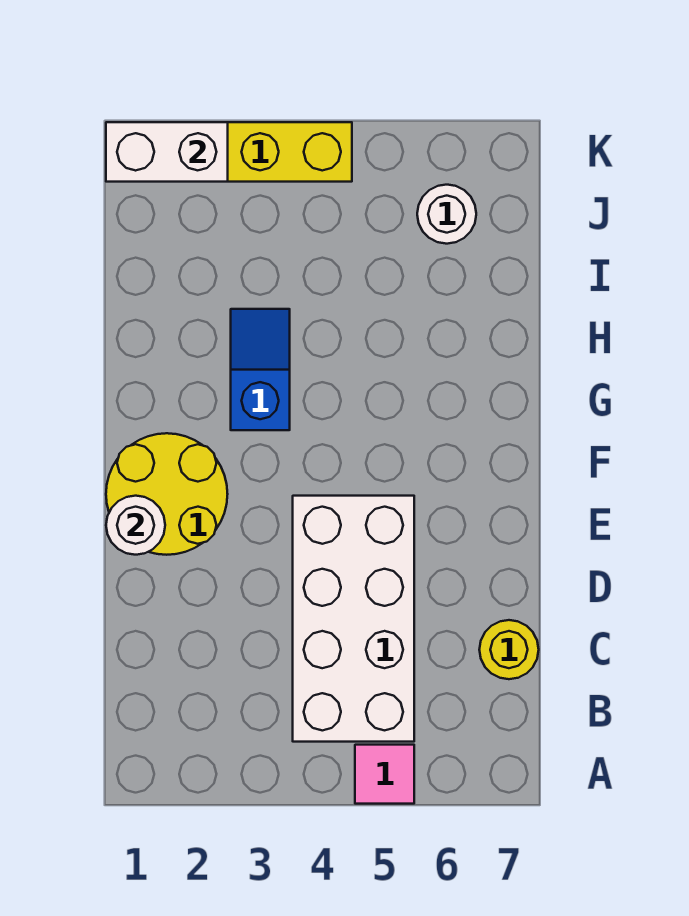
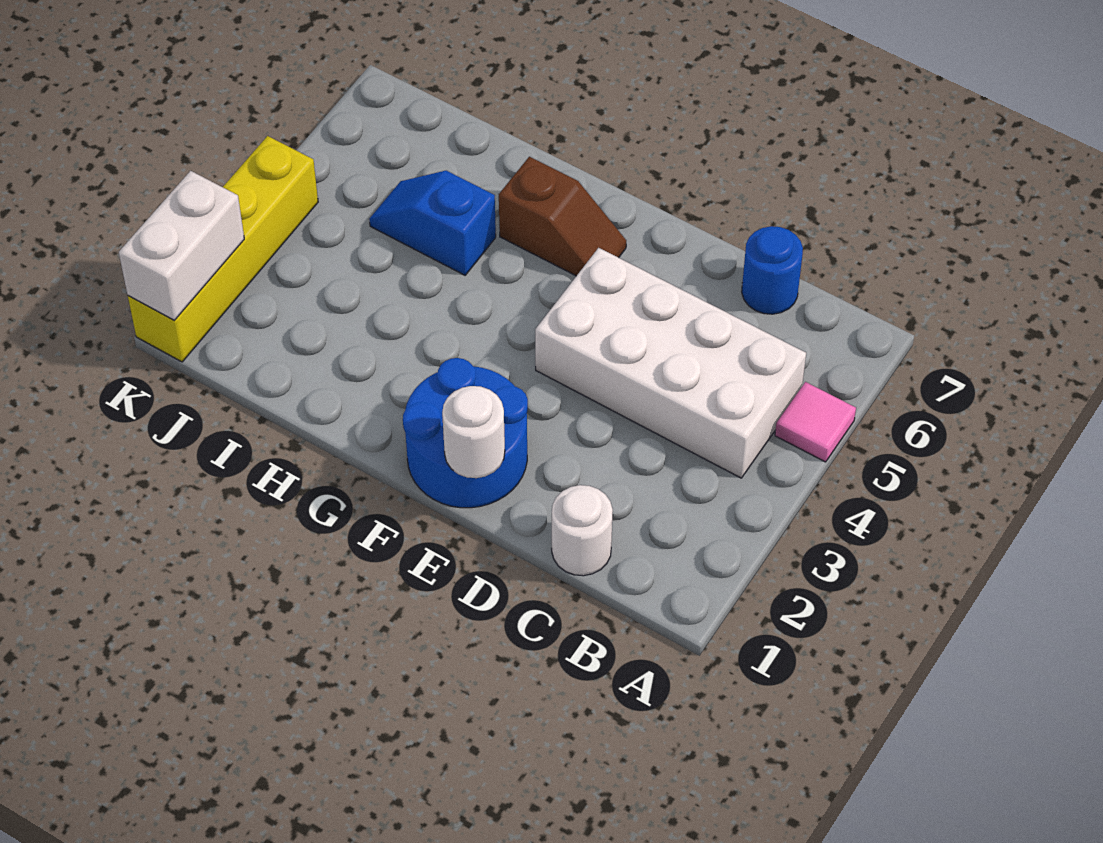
yellow round brick C7 level 1 -> blue round brick C7 level 1
yellow round brick E1:F2 level 1 -> blue round brick E1:F2 level 1
none -> brown slope F6:G6 level 1 top G
blue slope G3:H3 level 1 top G -> blue slope H5:I5 level 1 top H
white round brick J6 level 1 -> white round brick C1 level 1

